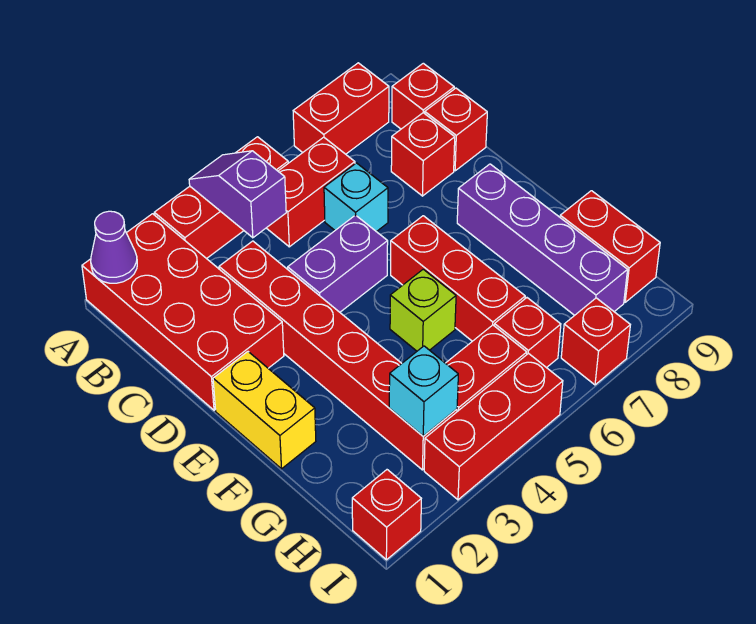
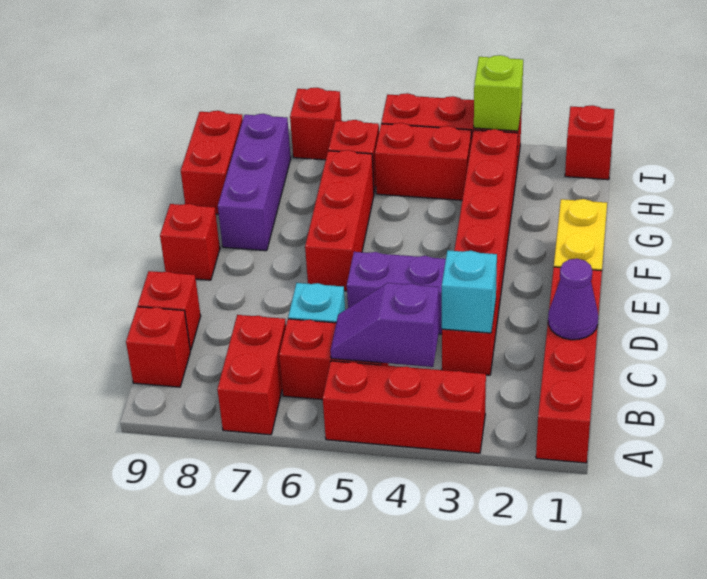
red brick A1:D2 level 1 -> red brick A1:D1 level 1
purple cone A1 level 2 -> purple cone C1 level 2
purple slope A4:B4 level 2 top B -> purple slope B4:B5 level 2 top 4
red brick A7:A8 level 1 -> red brick A7:B7 level 1
red brick C8 level 1 -> red brick E9 level 1
purple brick E8:H8 level 1 -> purple brick F8:H8 level 1
lime brick F5 level 1 -> lime brick I3 level 2
cyan brick H3 level 2 -> cyan brick C3 level 2

